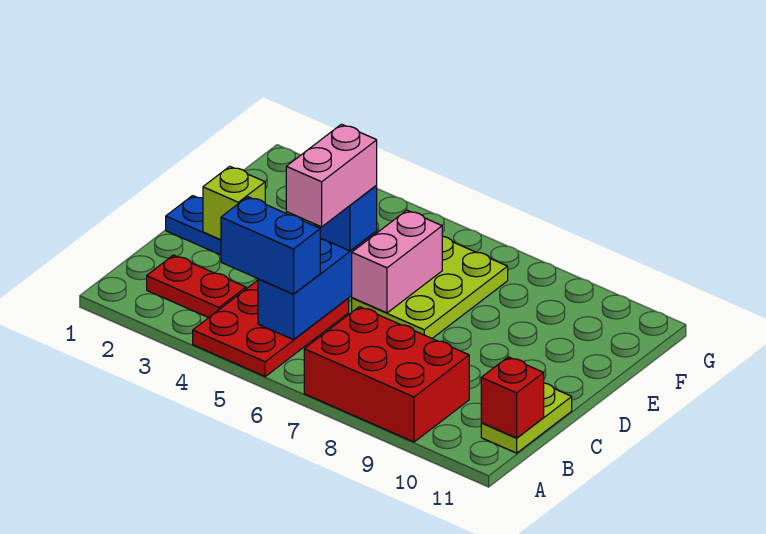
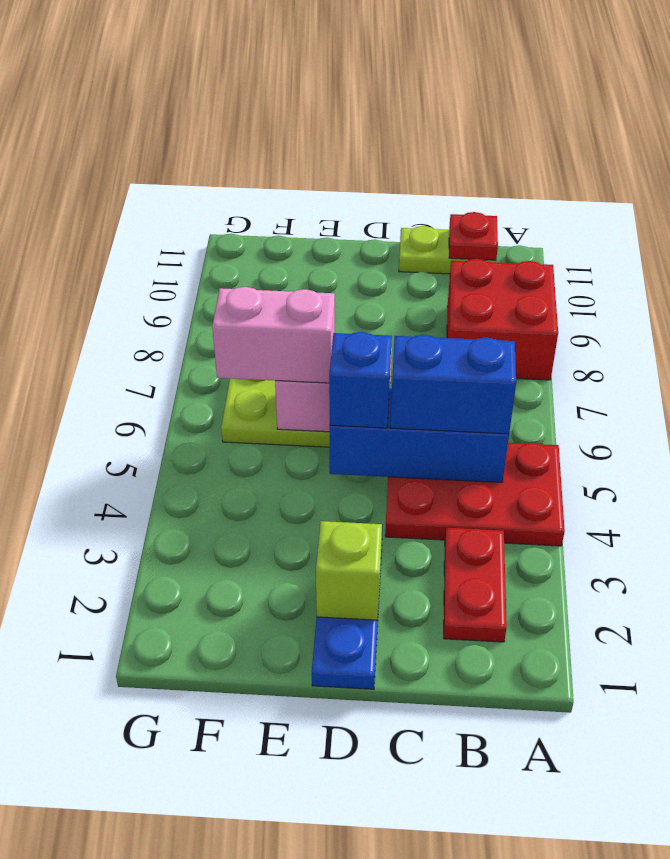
red brick A7:B9 level 1 -> red brick A8:B9 level 1
blue brick B4:B5 level 3 -> blue brick B5:C5 level 3
red brick B11 level 2 -> red plate B11 level 2
pink brick C5:D5 level 4 -> pink brick E6:F6 level 3

